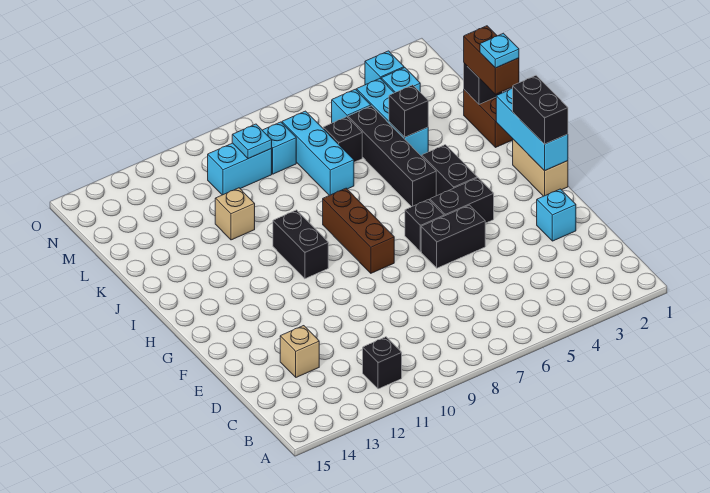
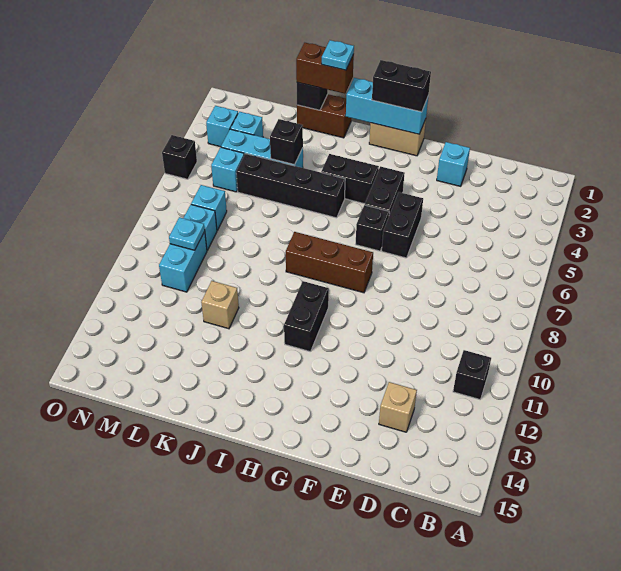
black brick H10:I10 level 1 -> black brick H10:H11 level 1
cyan brick K7:M7 level 1 -> cyan brick M7 level 1
black brick L6 level 1 -> black brick O5 level 1

